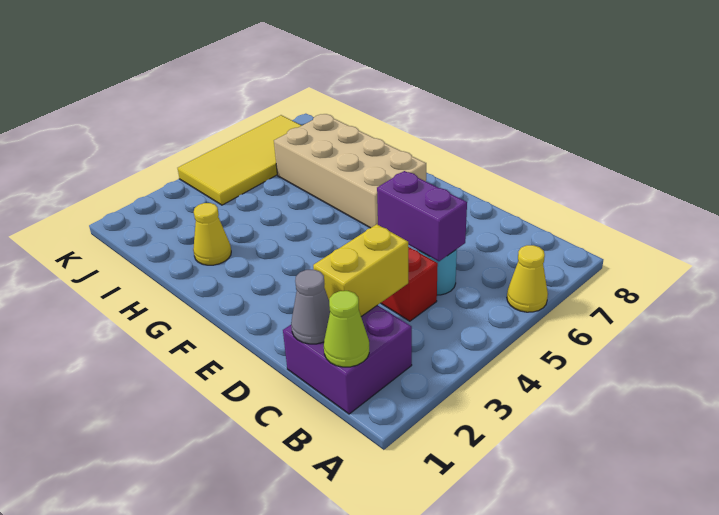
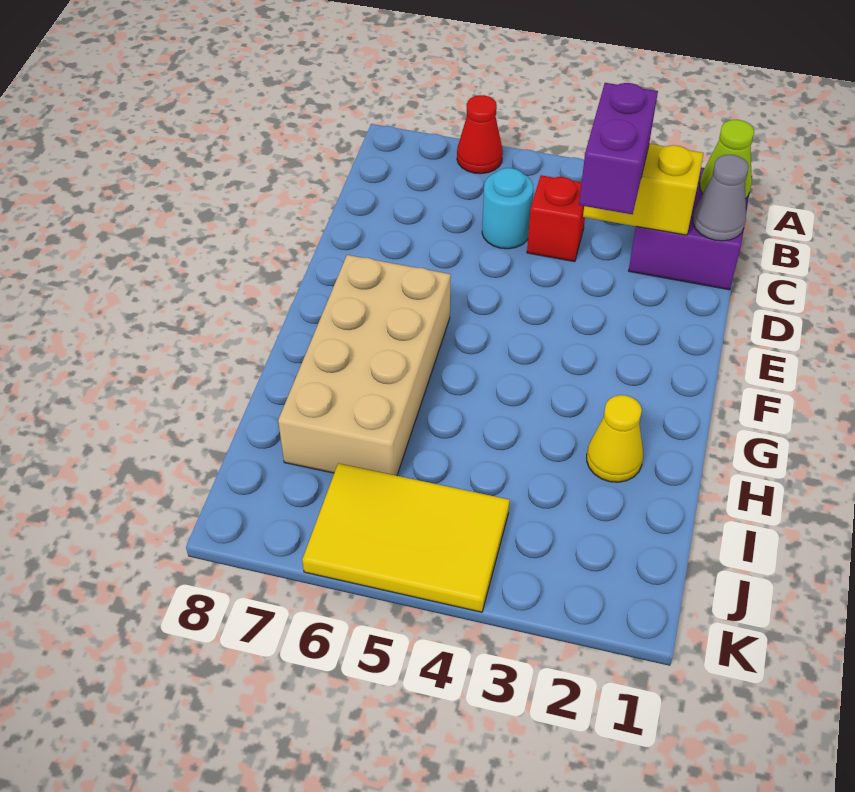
yellow cone A6 level 1 -> red cone A6 level 1
purple brick C5:D5 level 2 -> purple brick C3:D3 level 3
yellow tile J4:K7 level 1 -> yellow tile J4:K6 level 1

